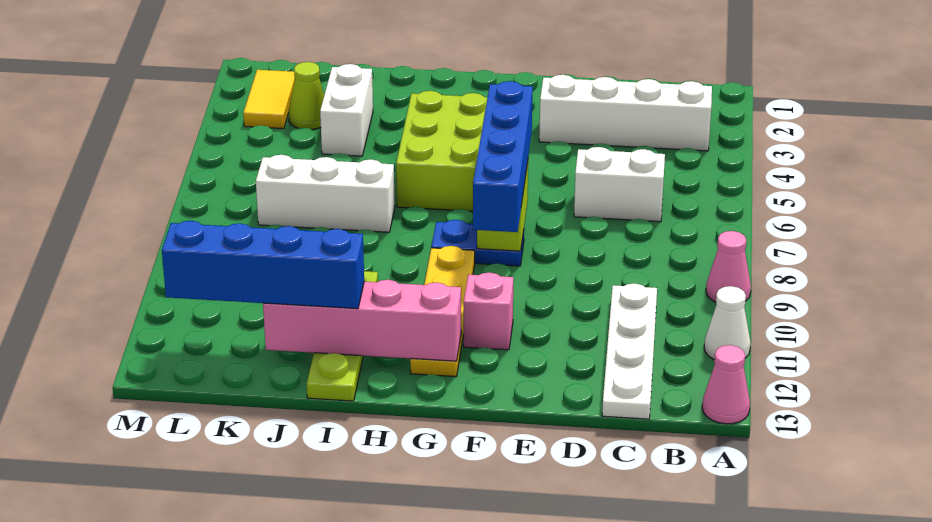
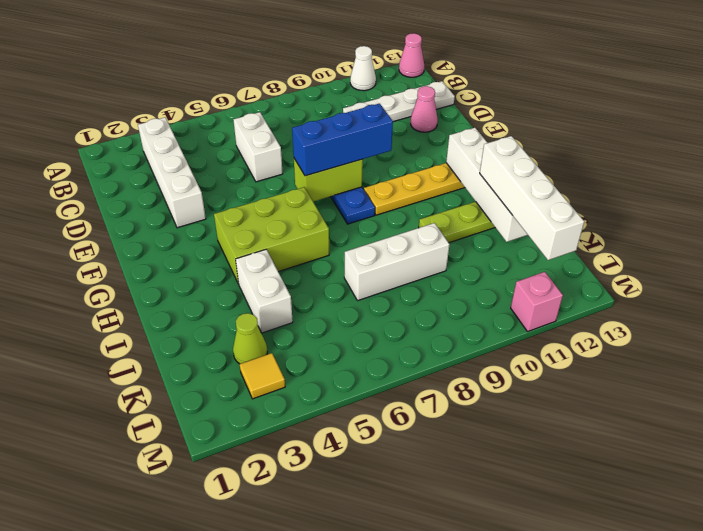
pink cone A9 level 1 -> pink cone D12 level 1
blue brick F6:F9 level 3 -> blue brick F7:F9 level 3
pink brick F11 level 1 -> pink brick M11 level 1
pink brick G12:J12 level 2 -> white brick G12:J12 level 2
white brick I7:K7 level 1 -> white brick J7:J9 level 1
blue brick I12:L12 level 3 -> white brick I12:L12 level 3
white brick J3:J4 level 1 -> white brick I4:J4 level 1
yellow tile L2:L3 level 1 -> yellow tile L3 level 1

